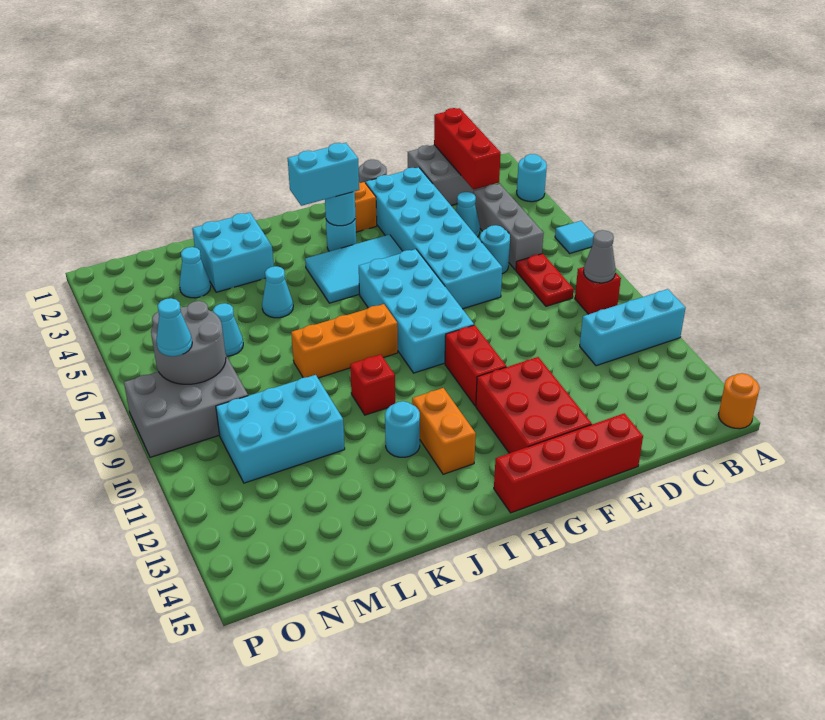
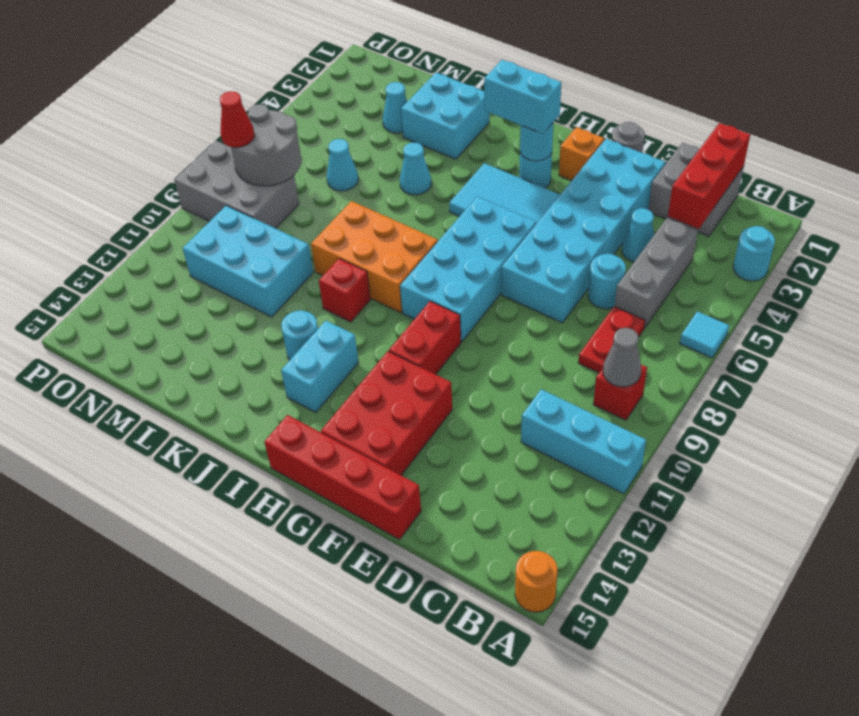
orange brick I8:K8 level 1 -> orange brick I8:K9 level 1
orange brick I12:I13 level 1 -> cyan brick I12:I13 level 1
cyan cone O8 level 3 -> red cone O8 level 3

